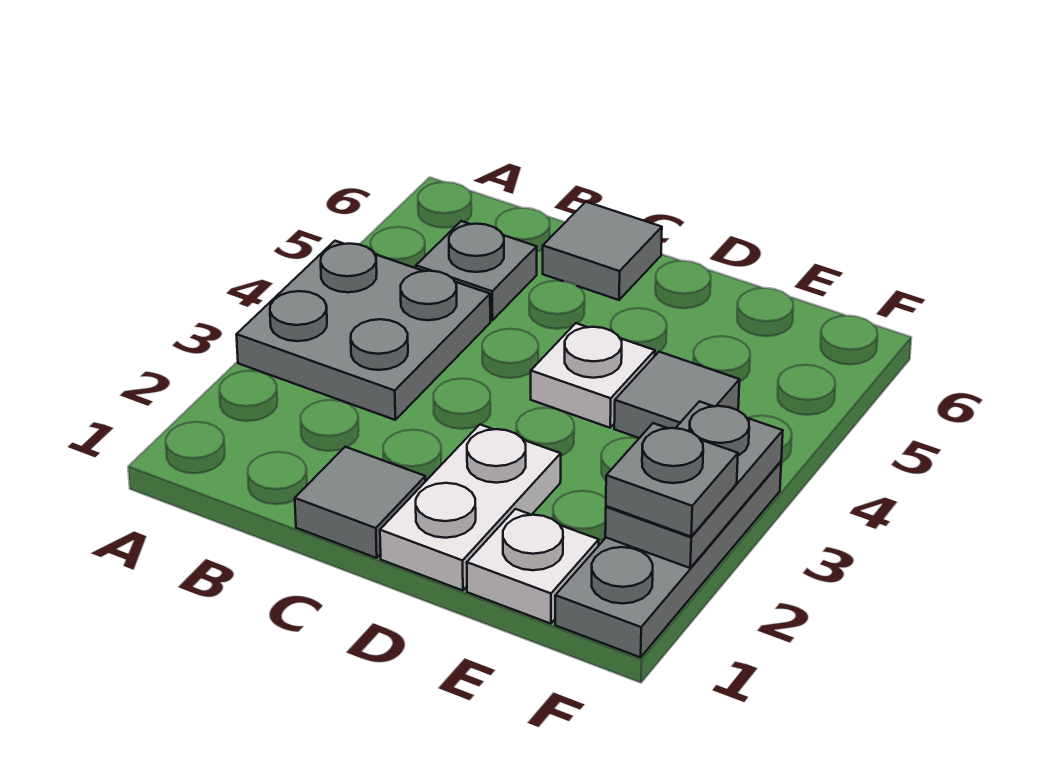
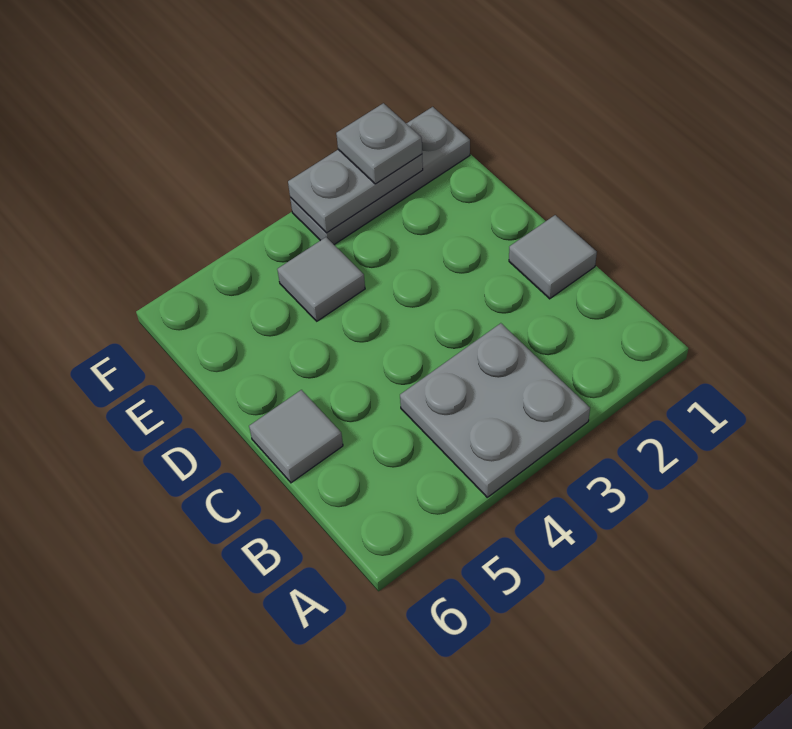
grey plate B5 level 1 -> none
white plate D1:D2 level 1 -> none
white plate D4 level 1 -> none
white plate E1 level 1 -> none

